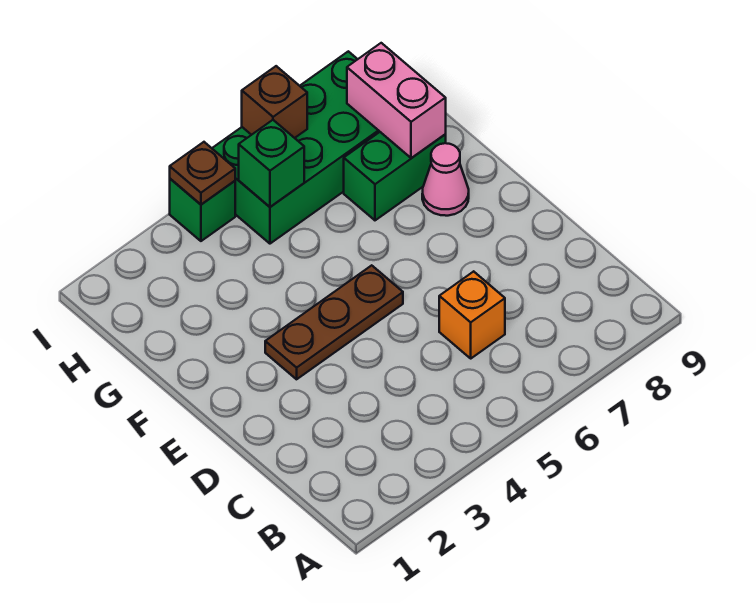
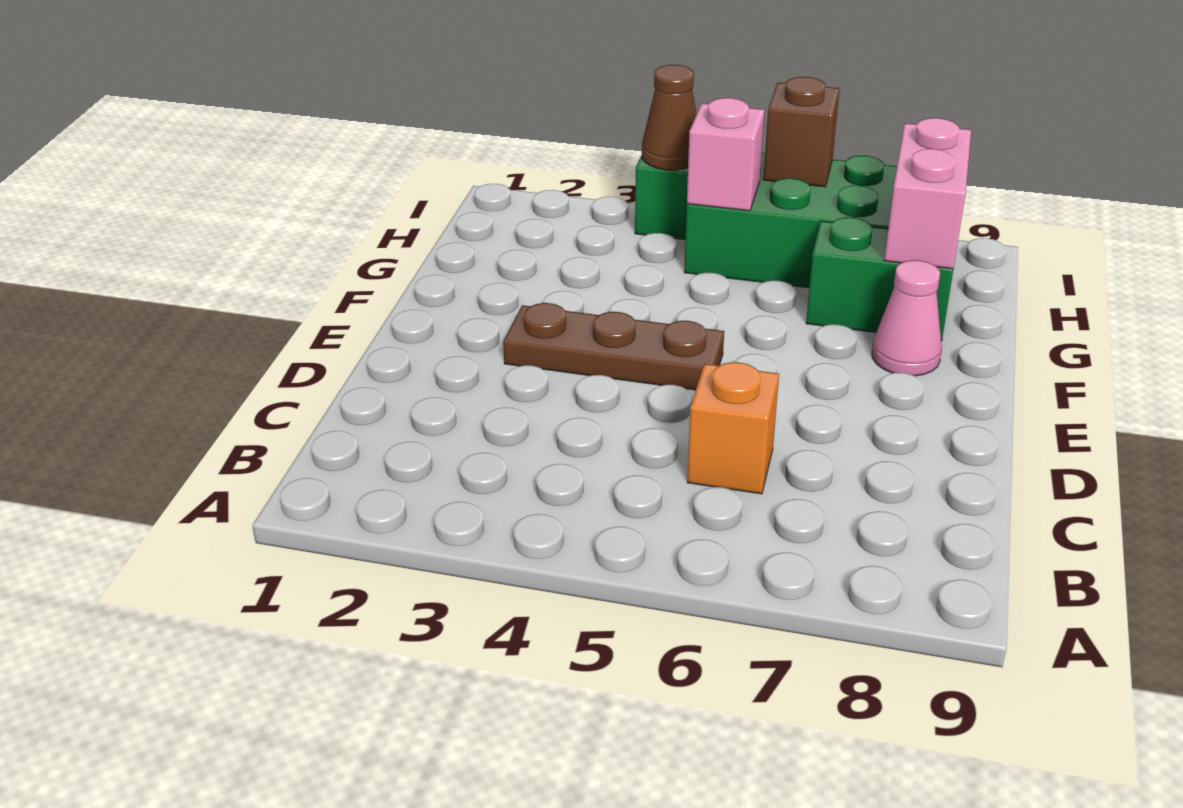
green brick H5 level 2 -> pink brick H5 level 2
brown plate I4 level 2 -> brown cone I4 level 2

